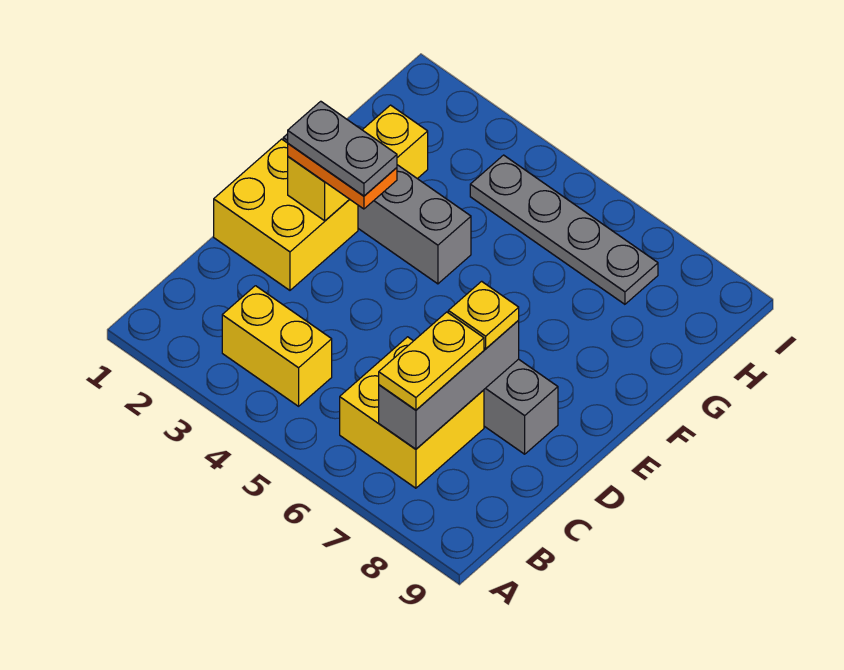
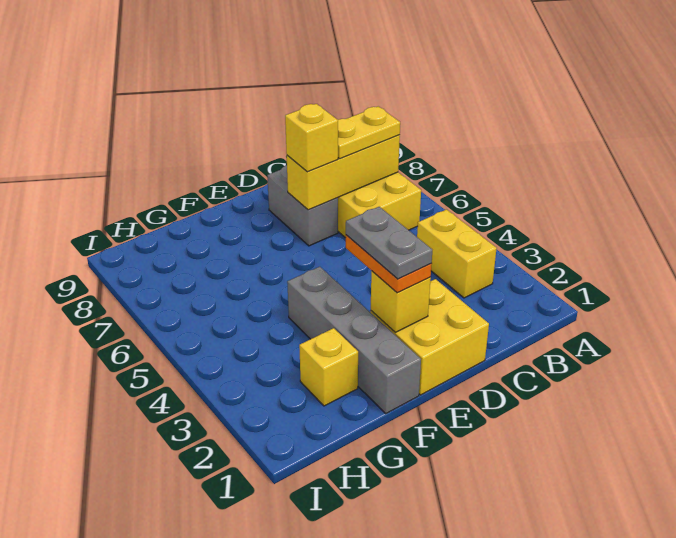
grey brick B7:D7 level 2 -> yellow brick B7:D7 level 2
yellow plate D7 level 3 -> yellow brick D7 level 3
grey plate H4:H7 level 1 -> none

